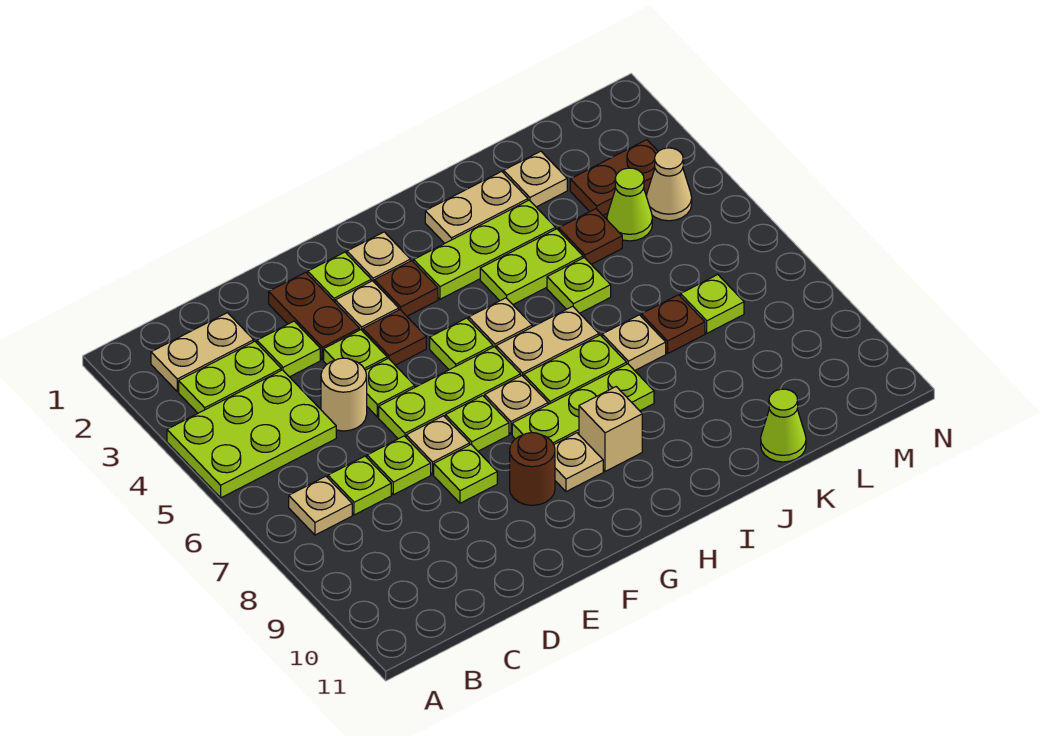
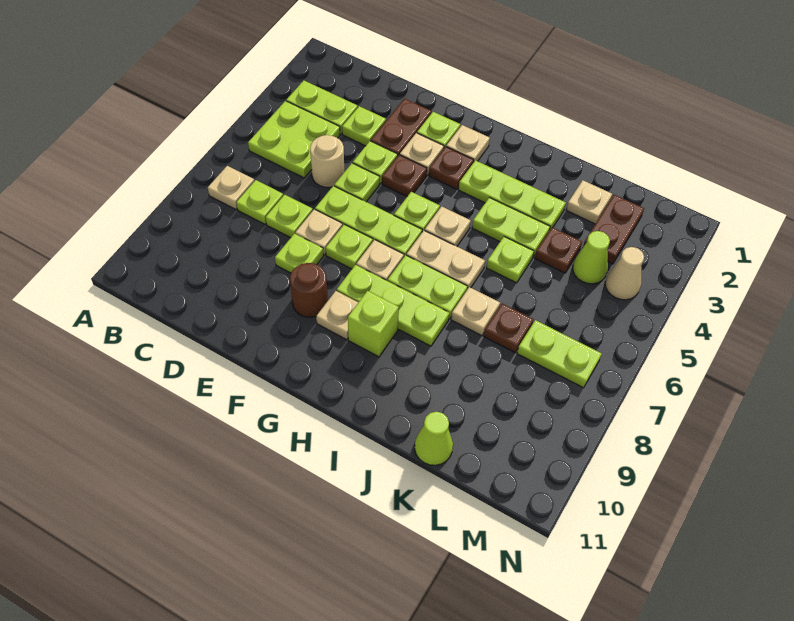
lime plate A4:C5 level 1 -> lime plate B4:C5 level 1
tan plate B2:C2 level 1 -> none
tan brick H9 level 1 -> lime brick H9 level 1
tan plate I2:J2 level 1 -> none
brown plate L3:M3 level 1 -> brown plate L2:L3 level 1
lime plate L7 level 1 -> lime plate L7:M7 level 1

